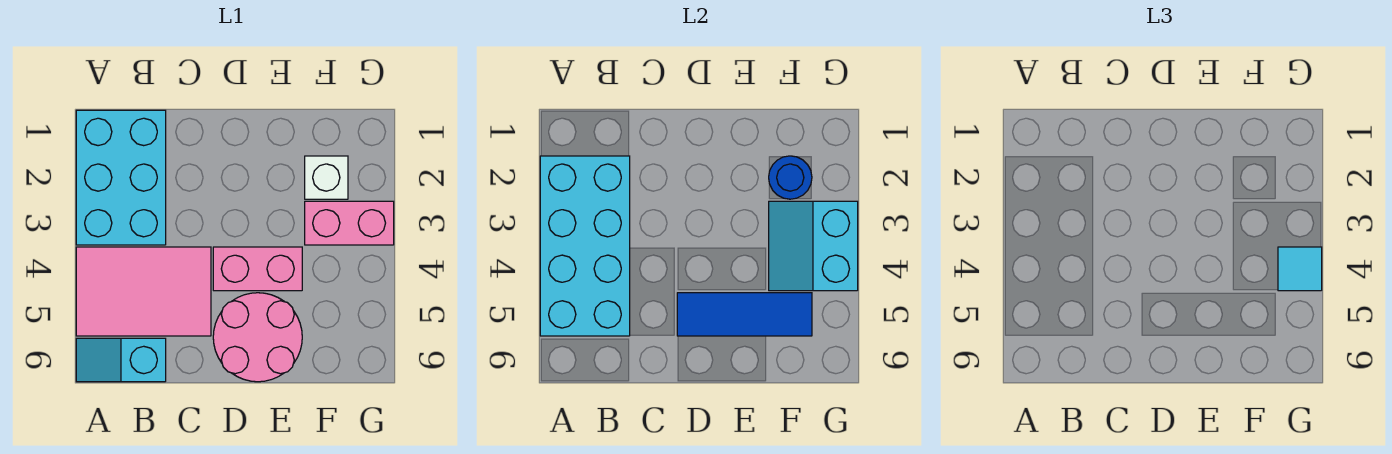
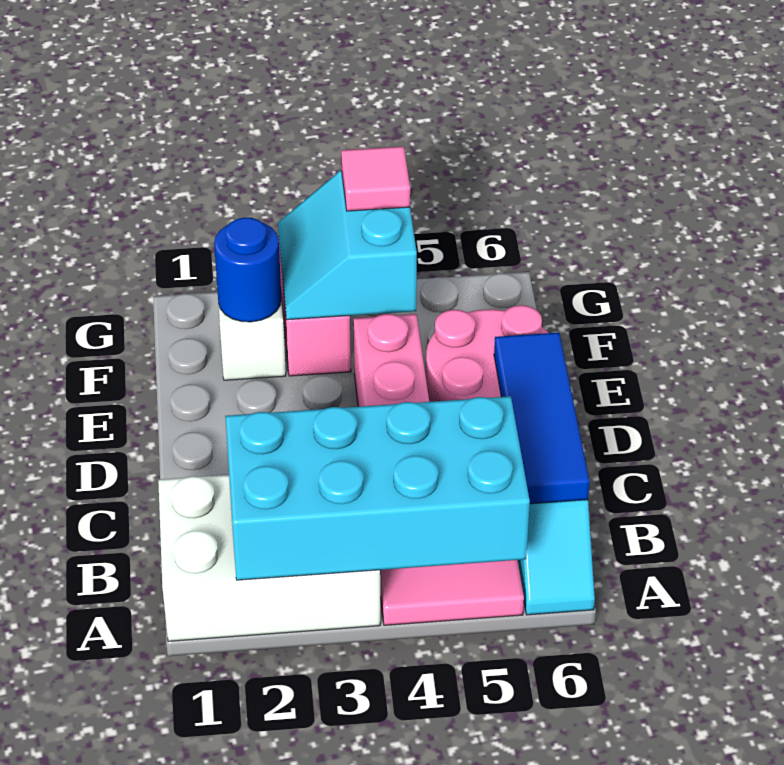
cyan brick A1:B3 level 1 -> white brick A1:B3 level 1
blue tile D5:F5 level 2 -> blue tile B6:D6 level 2
cyan slope F3:G4 level 2 top G -> cyan slope F3:G4 level 2 top 4
cyan tile G4 level 3 -> pink tile G4 level 3

